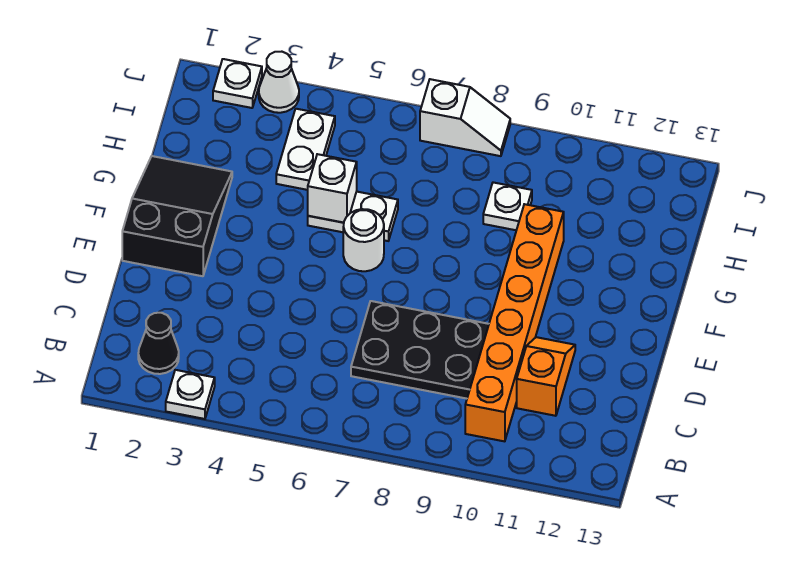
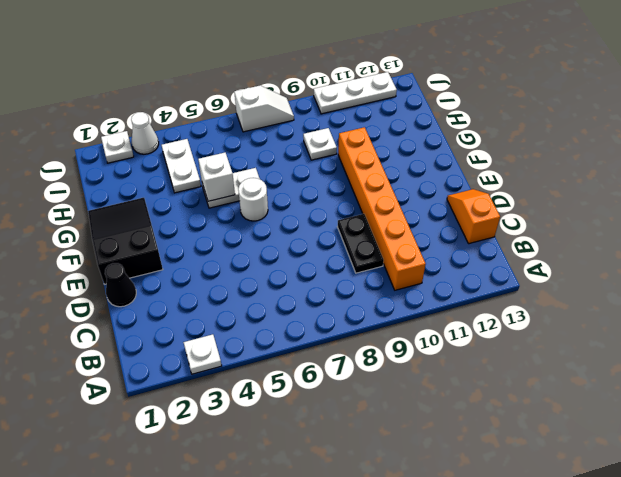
black cone B2 level 1 -> black cone D1 level 1
black plate C7:D9 level 1 -> black plate C9:D9 level 1
orange slope C11:D11 level 1 top C -> orange slope C13:D13 level 1 top C
none -> white plate J10:J12 level 1

